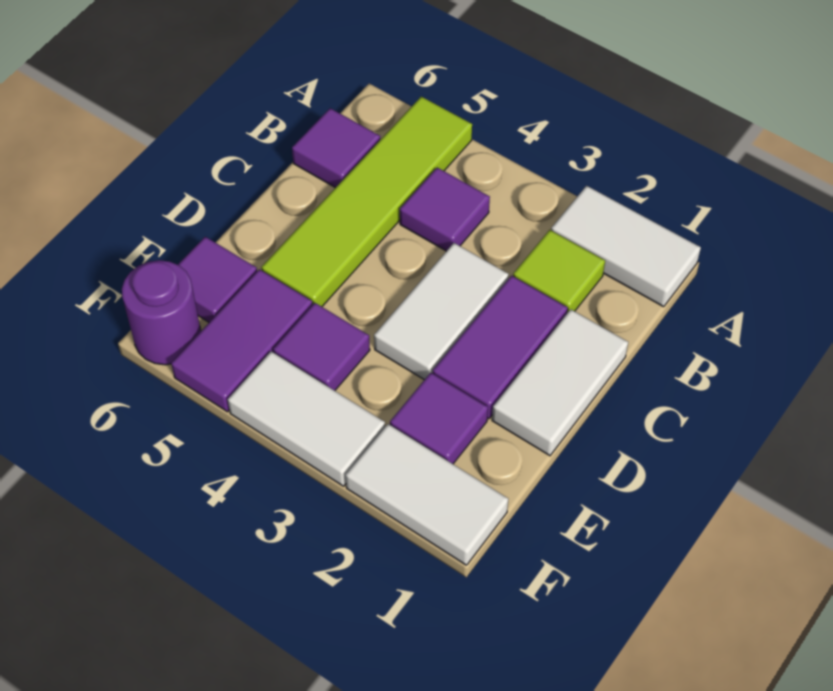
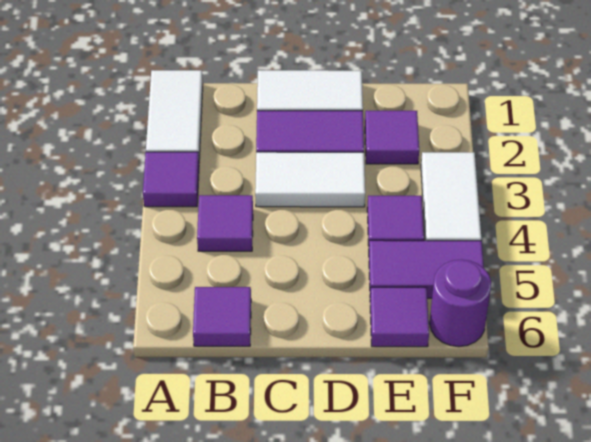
none -> purple tile A3 level 1
lime tile A5:D5 level 1 -> none
lime tile B2 level 1 -> none
white tile F1:F2 level 1 -> none

